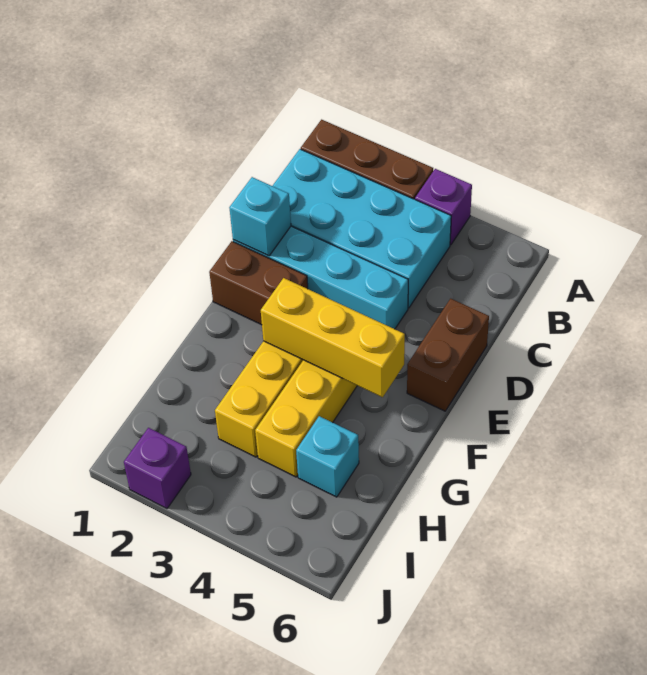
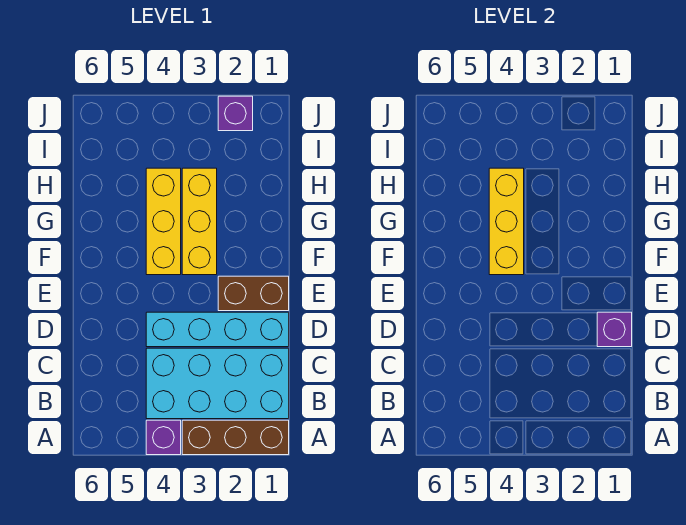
cyan brick D1 level 2 -> purple brick D1 level 2
brown brick D6:E6 level 1 -> none
yellow brick F3:F5 level 2 -> yellow brick F4:H4 level 2
cyan brick H5 level 1 -> none

